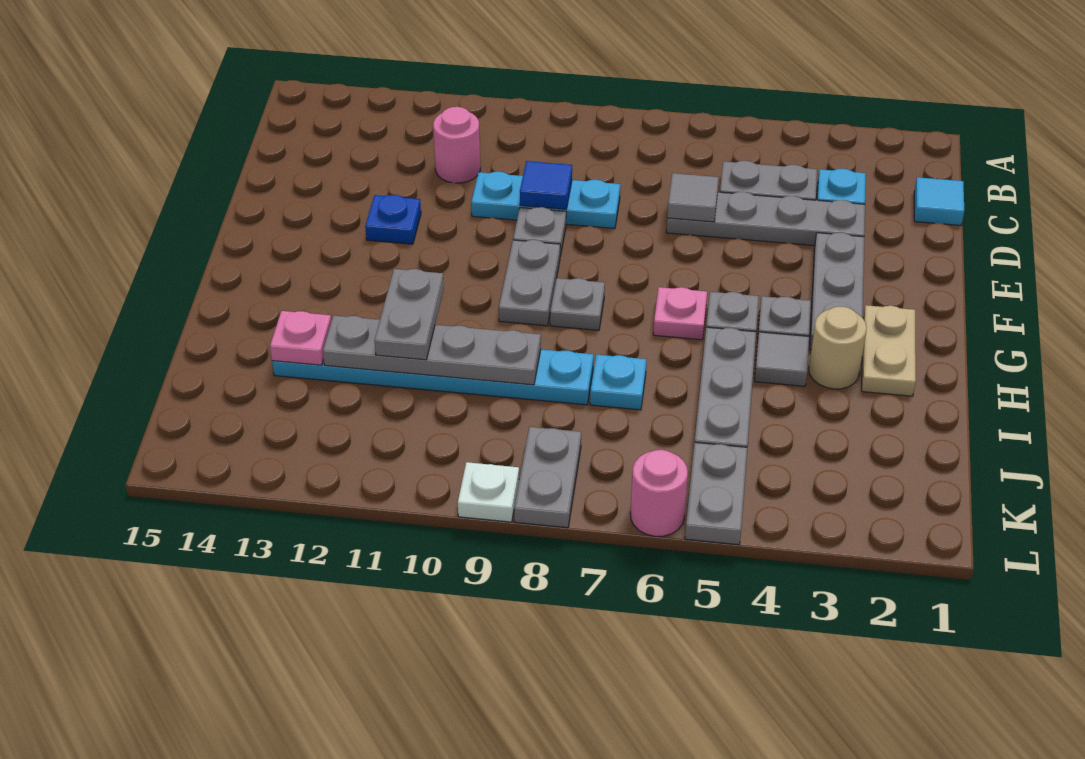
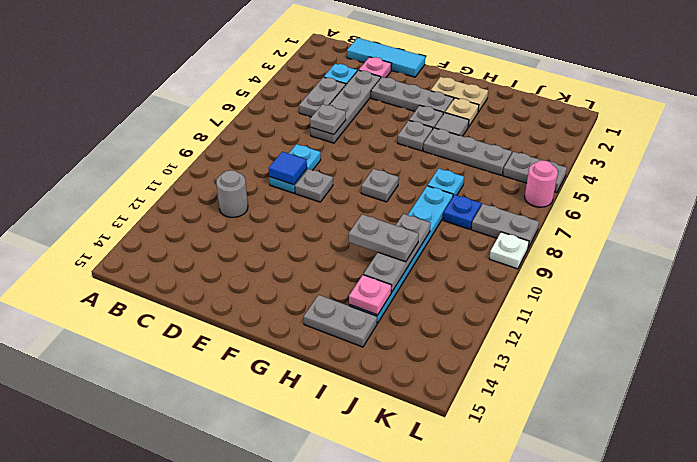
cyan tile C1 level 1 -> cyan tile C1:E1 level 1
pink round brick C11 level 1 -> grey round brick C11 level 1
grey tile D6 level 2 -> grey plate D6 level 2
cyan plate D8:D10 level 1 -> cyan plate D8:D9 level 1
blue plate E12 level 1 -> blue plate J8 level 1
grey plate F9:G9 level 1 -> grey plate H14:I14 level 1
pink plate G6 level 1 -> pink plate D2 level 1
tan round brick H3 level 1 -> tan plate H3 level 1
grey plate I9:I12 level 2 -> grey plate I10:I12 level 2

